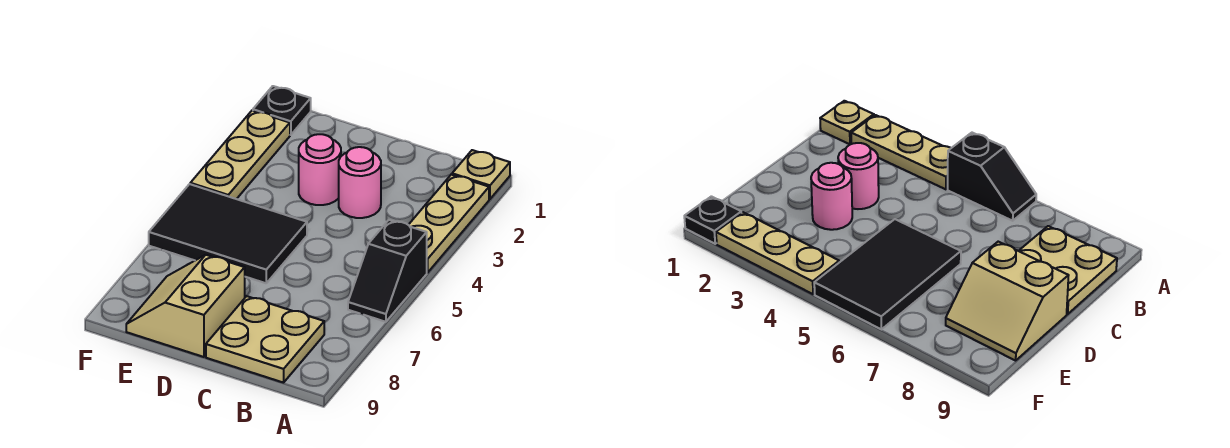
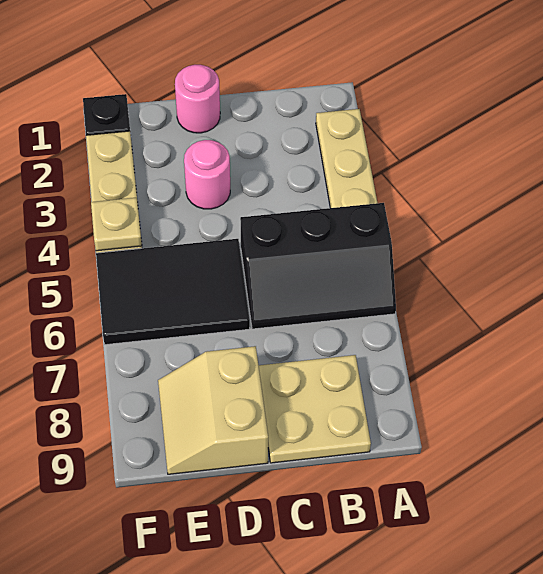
tan plate A1 level 1 -> tan plate F4 level 2
black slope A5:A6 level 1 top 5 -> black slope A5:C6 level 1 top 5
pink round brick C3 level 1 -> pink round brick D1 level 1

